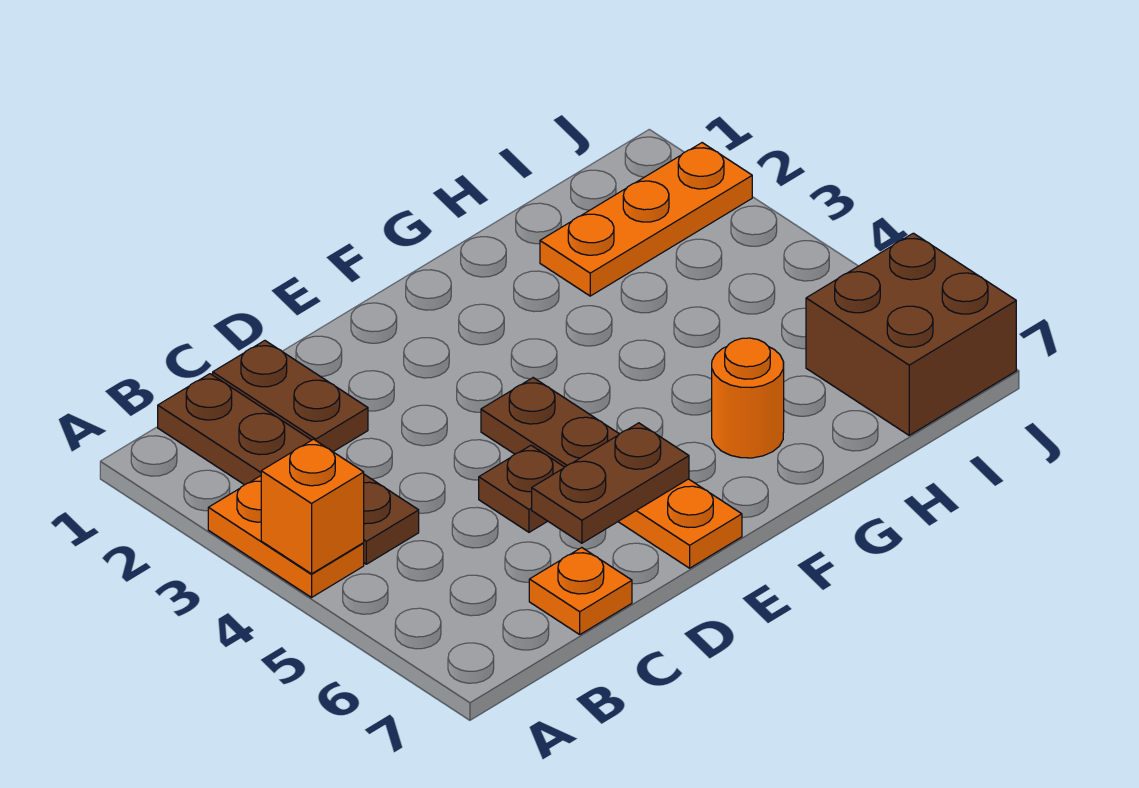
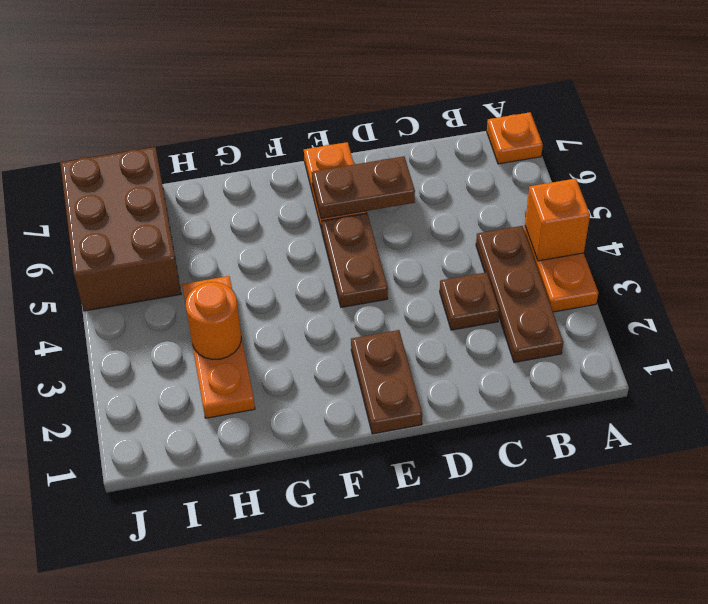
brown plate B1:B4 level 1 -> brown plate B2:B4 level 1
brown plate C1:C2 level 1 -> brown plate E1:E2 level 1
orange plate C7 level 1 -> orange plate A7 level 1
brown plate D5 level 1 -> brown plate C3 level 1
orange round brick G6 level 1 -> orange round brick H3 level 2
orange plate H2:J2 level 1 -> orange plate H2:H4 level 1
brown brick I6:J7 level 1 -> brown brick I5:J7 level 1

